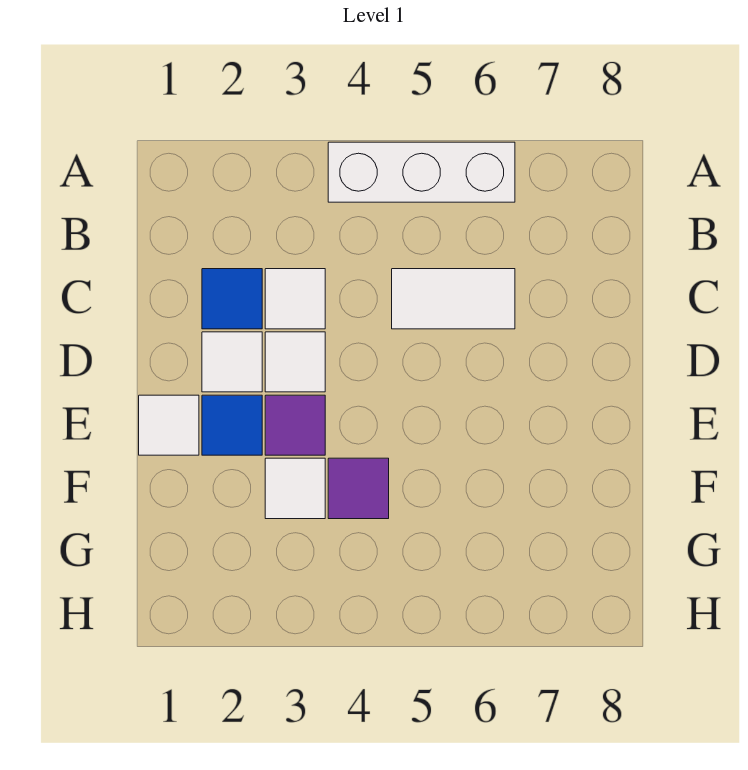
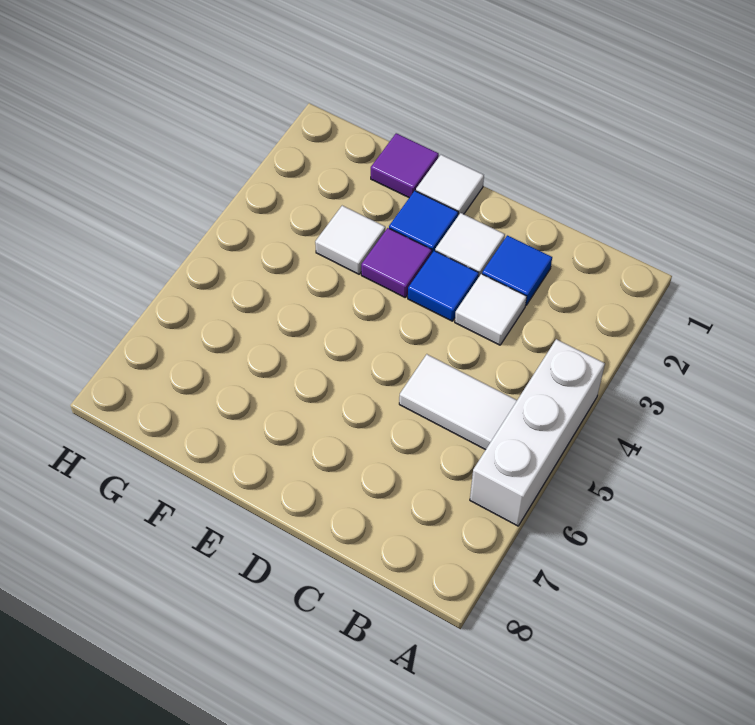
white tile C5:C6 level 1 -> white tile B5:C5 level 1
white tile D3 level 1 -> blue tile D3 level 1
purple tile F4 level 1 -> purple tile F1 level 1

